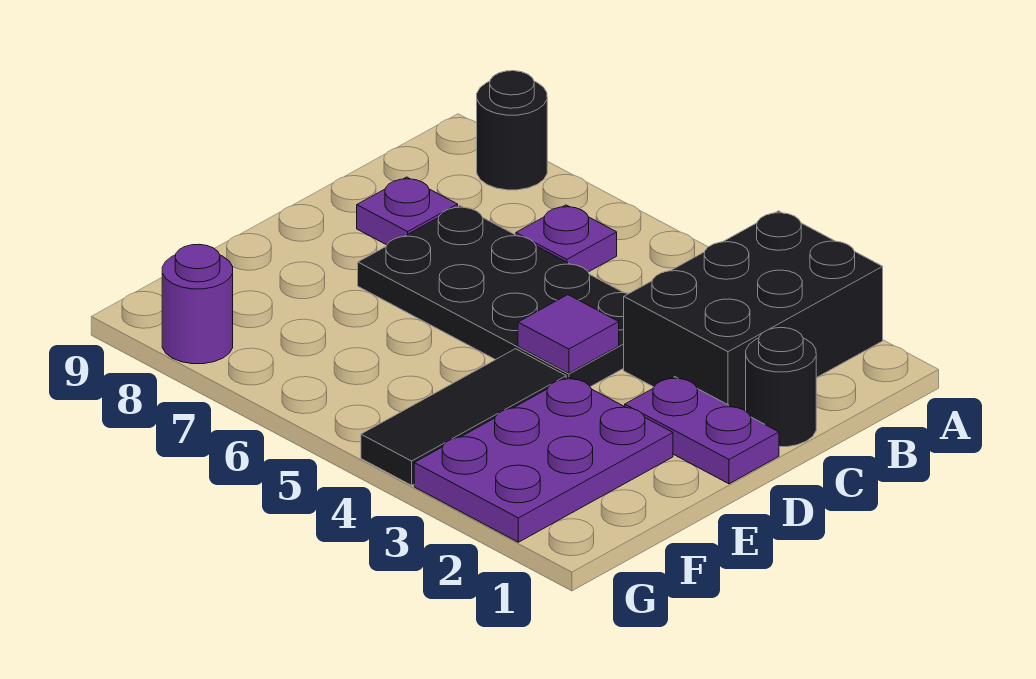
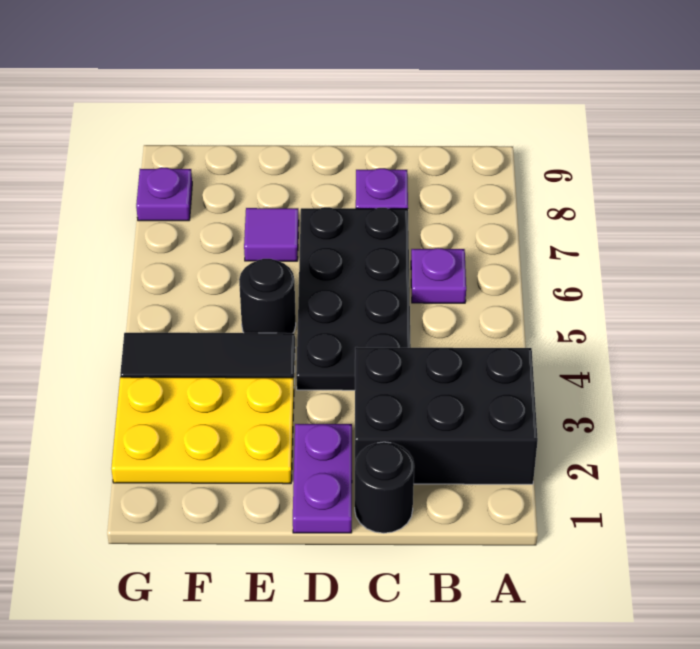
black round brick A8 level 1 -> black round brick E5 level 1
purple tile D4 level 2 -> purple tile E7 level 1
purple plate E2:G3 level 1 -> yellow plate E2:G3 level 1
purple round brick G8 level 1 -> purple plate G8 level 1

